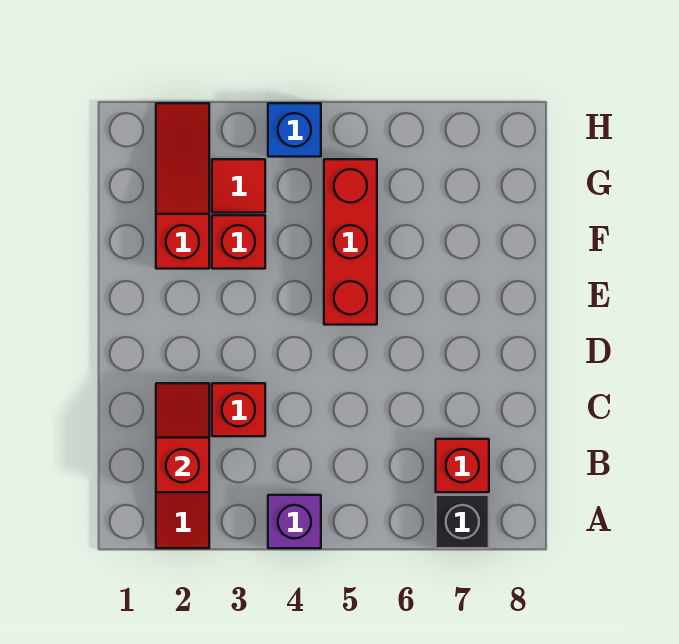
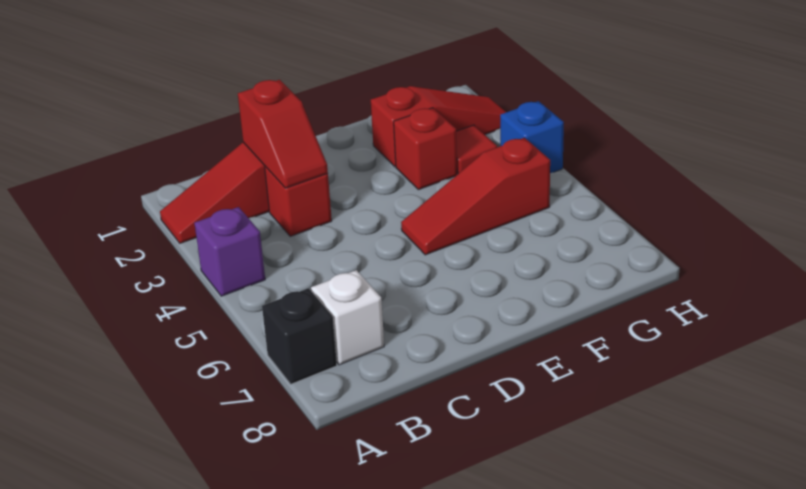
red slope B2:C2 level 2 top B -> red slope C2:C3 level 2 top 2
red brick B7 level 1 -> white brick B7 level 1
red brick E5:G5 level 1 -> red slope E5:G5 level 1 top G

